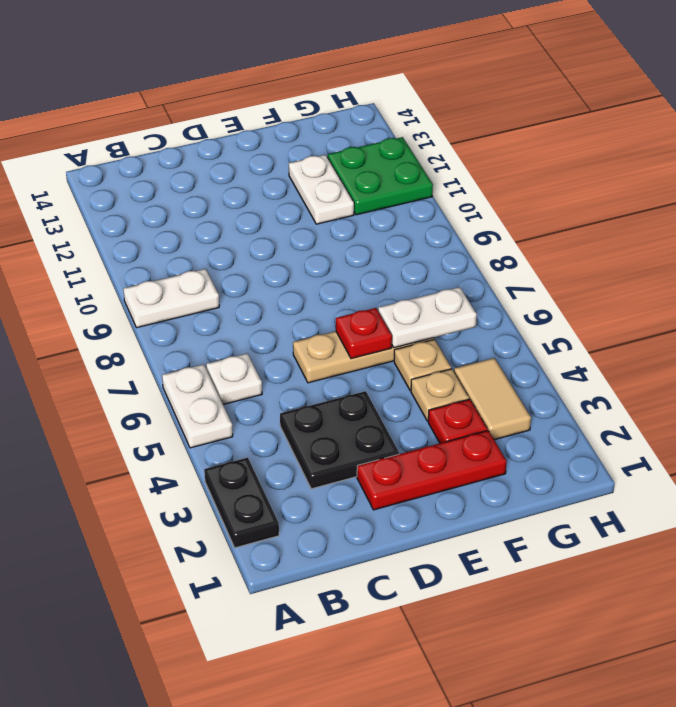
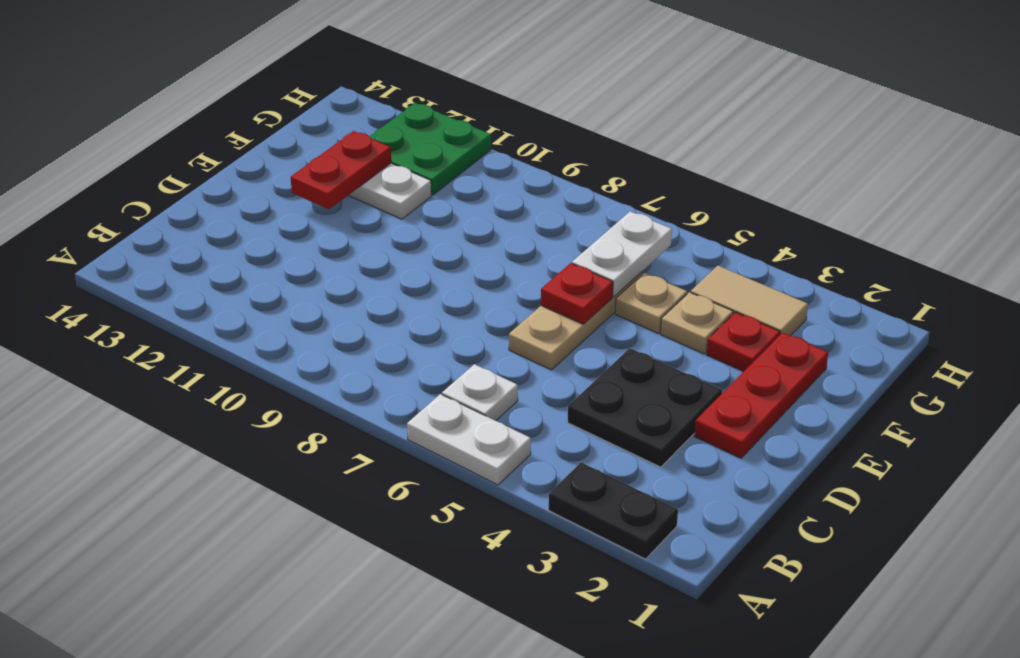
white plate A9:B9 level 1 -> none
none -> red plate E12:F12 level 2

